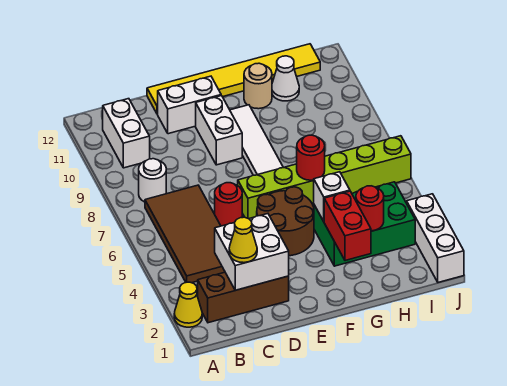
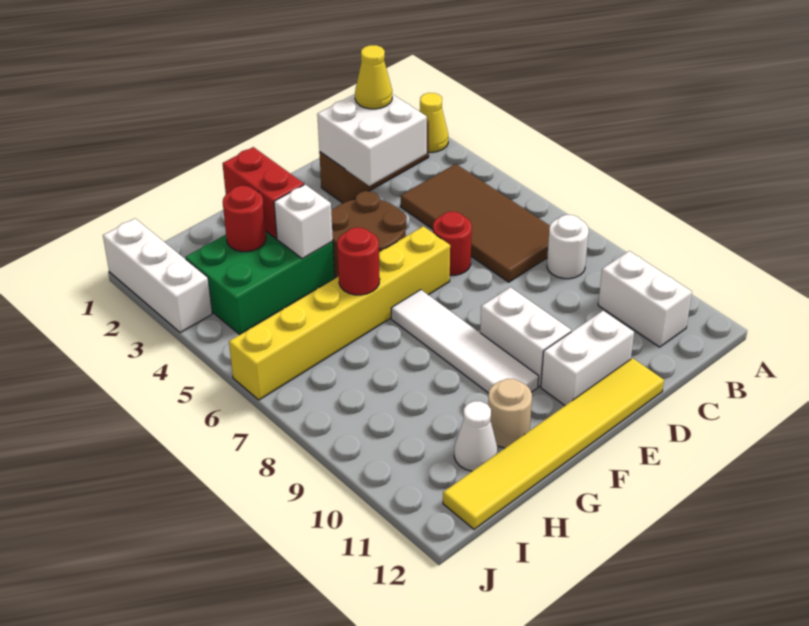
lime brick E6:J6 level 1 -> yellow brick E6:J6 level 1

